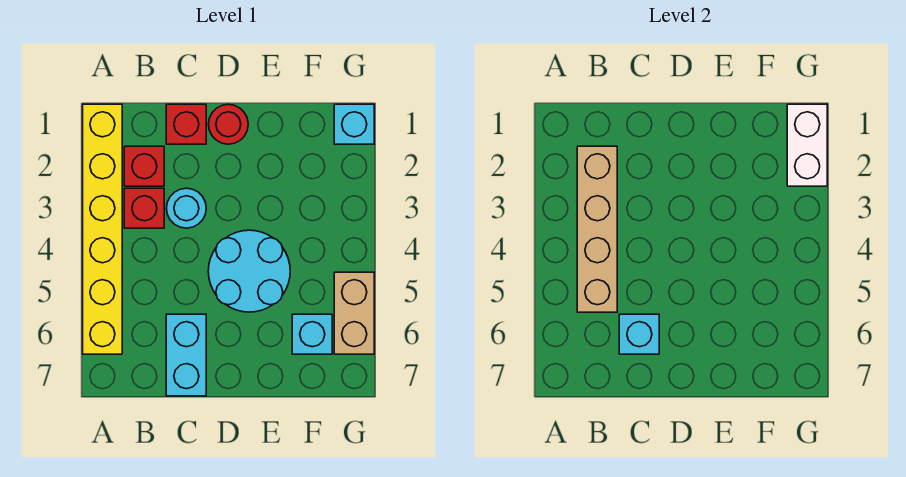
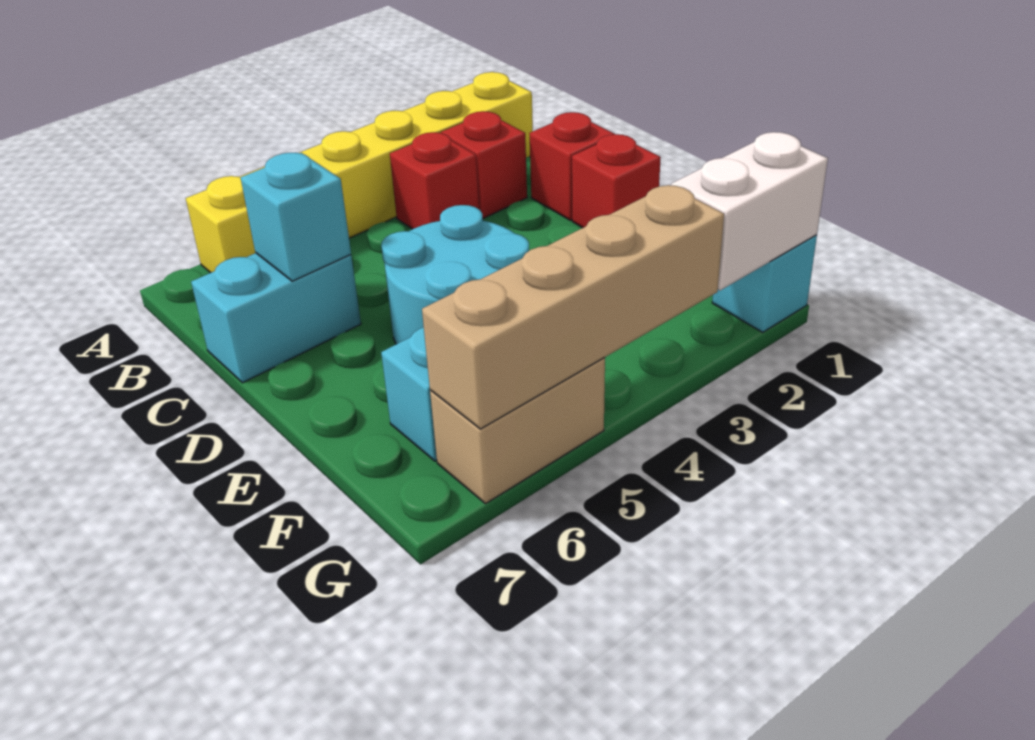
tan brick B2:B5 level 2 -> tan brick G3:G6 level 2
cyan round brick C3 level 1 -> none
red round brick D1 level 1 -> red brick D1 level 1

